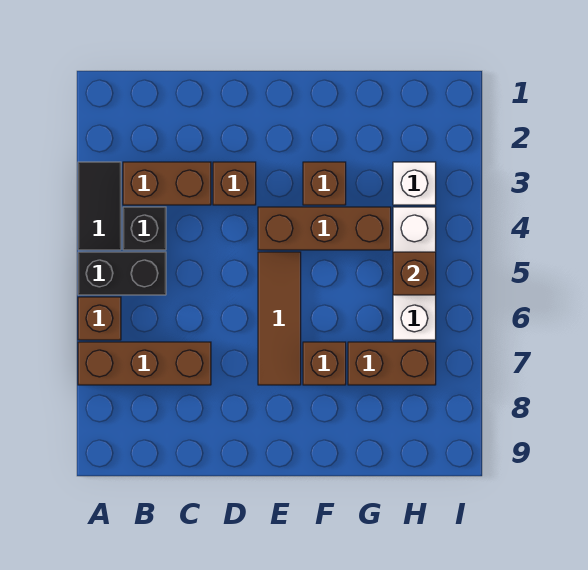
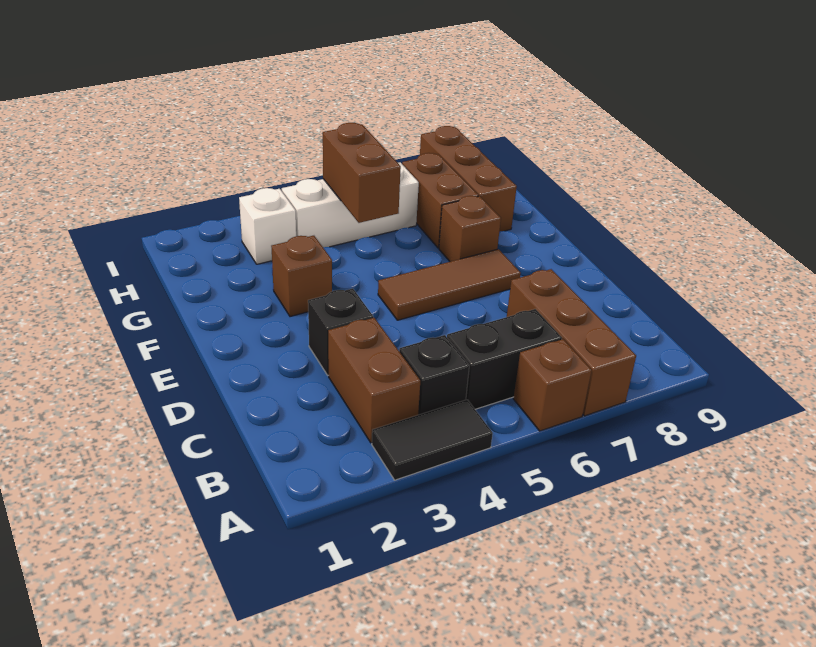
black brick A5:B5 level 1 -> black brick B5:B6 level 1
brown brick D3 level 1 -> black brick D3 level 1
brown brick E4:G4 level 1 -> brown brick G8:I8 level 1
brown brick H5 level 2 -> brown brick G5:H5 level 2

